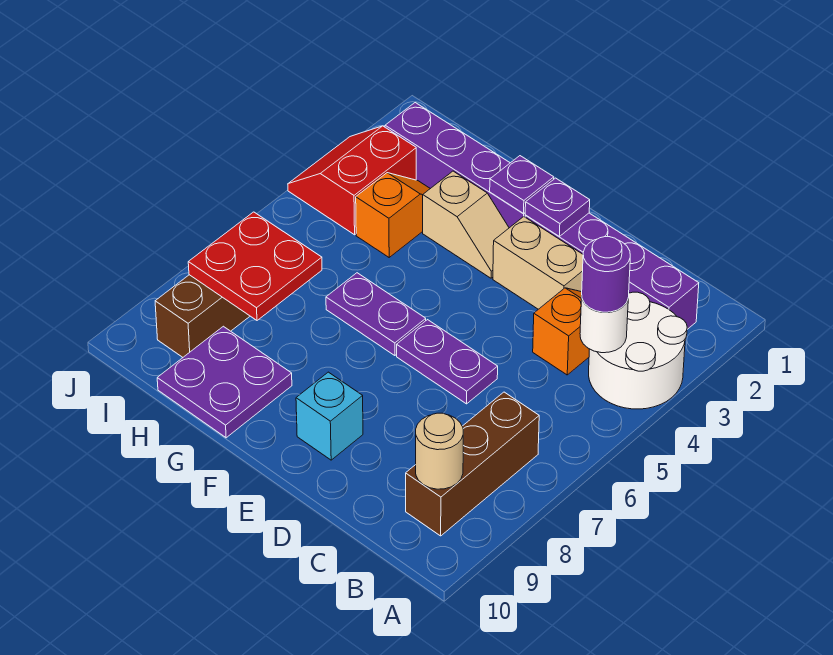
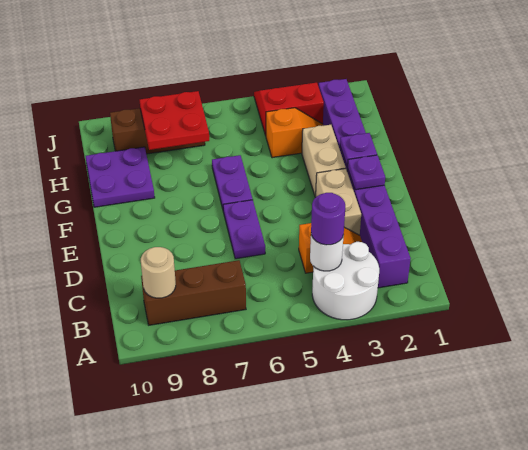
cyan brick E9 level 1 -> none
tan slope F3:G3 level 1 top G -> tan brick F3:G3 level 1

